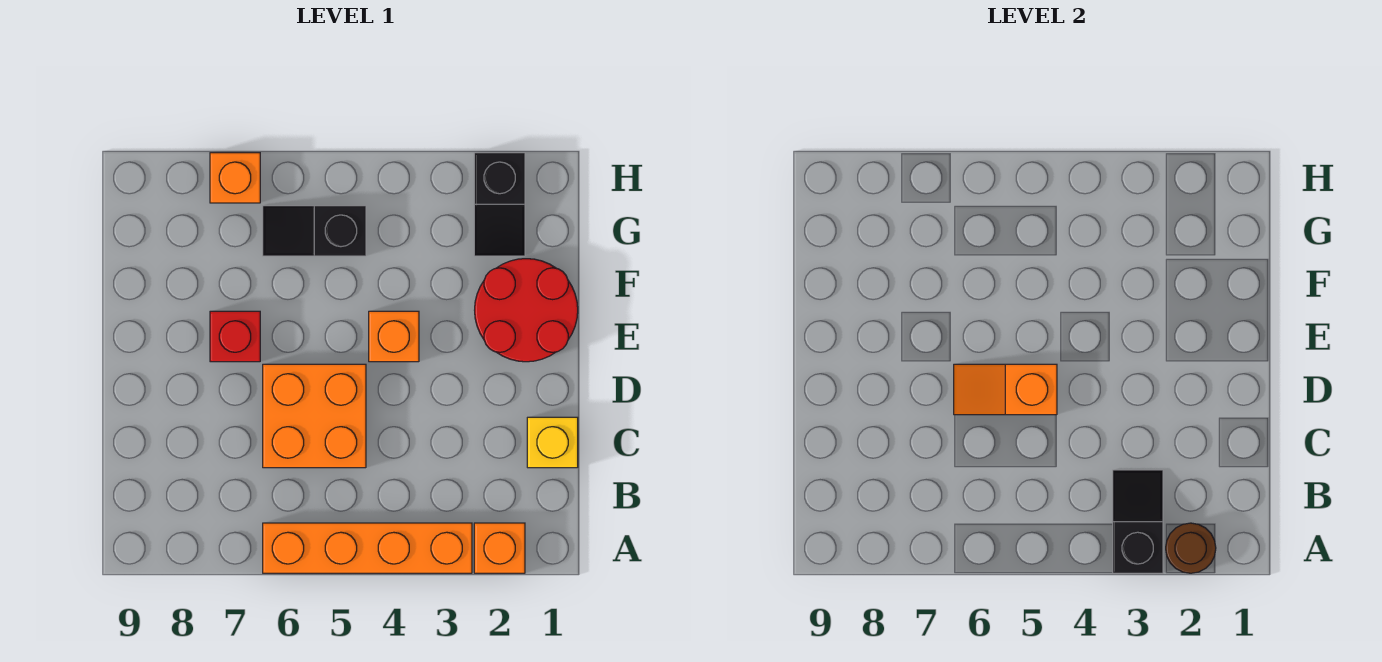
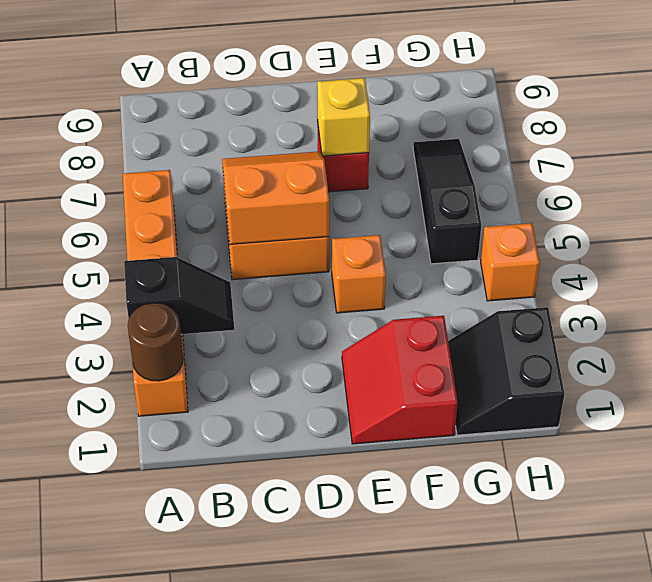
yellow brick C1 level 1 -> yellow brick E7 level 2
orange slope D5:D6 level 2 top 5 -> orange slope C5:D6 level 2 top 5
red round brick E1:F2 level 1 -> red slope E1:F2 level 1 top F
black slope G2:H2 level 1 top H -> black slope G1:H2 level 1 top H
black slope G5:G6 level 1 top 5 -> black slope G5:G7 level 1 top 5
orange brick H7 level 1 -> orange brick H4 level 1

